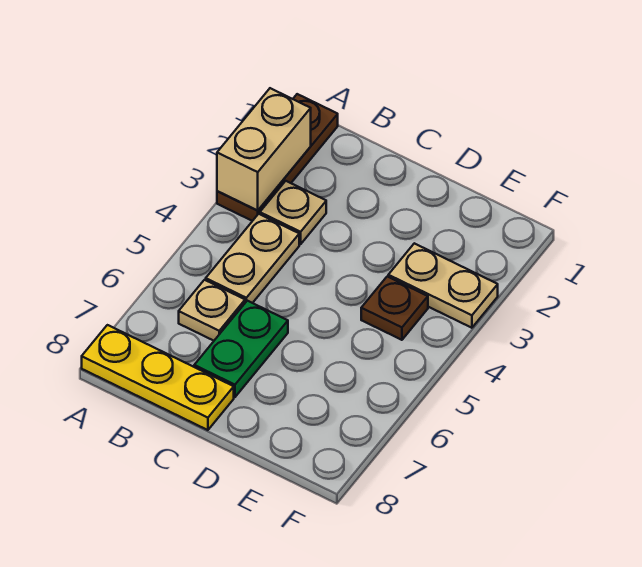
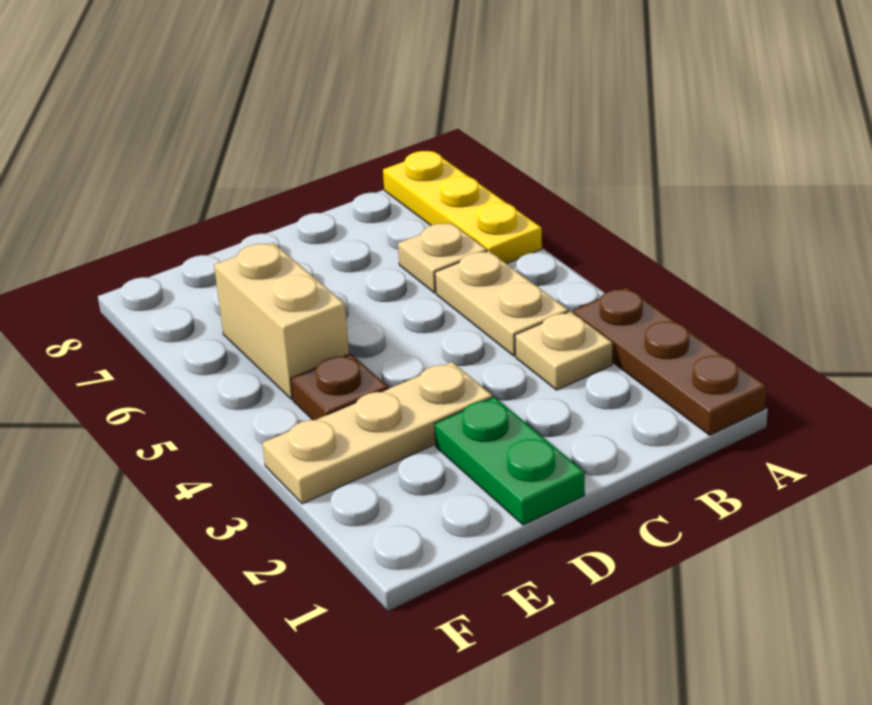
tan brick A2:A3 level 2 -> tan brick E5:E6 level 1
yellow plate A8:C8 level 1 -> yellow plate A6:A8 level 1
green plate C6:C7 level 1 -> green plate D1:D2 level 1
tan plate E3:F3 level 1 -> tan plate D3:F3 level 1

